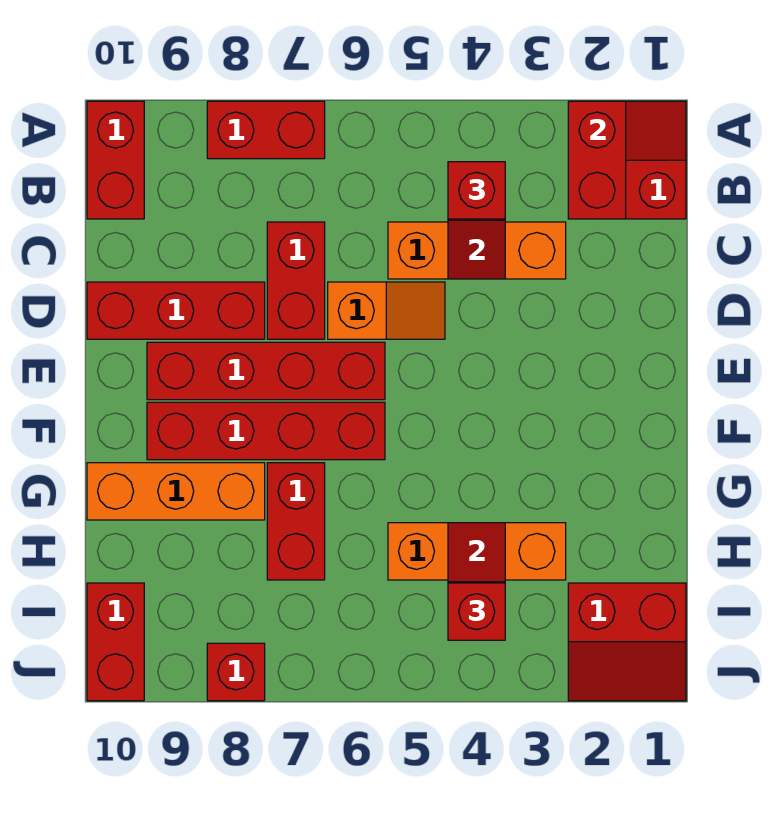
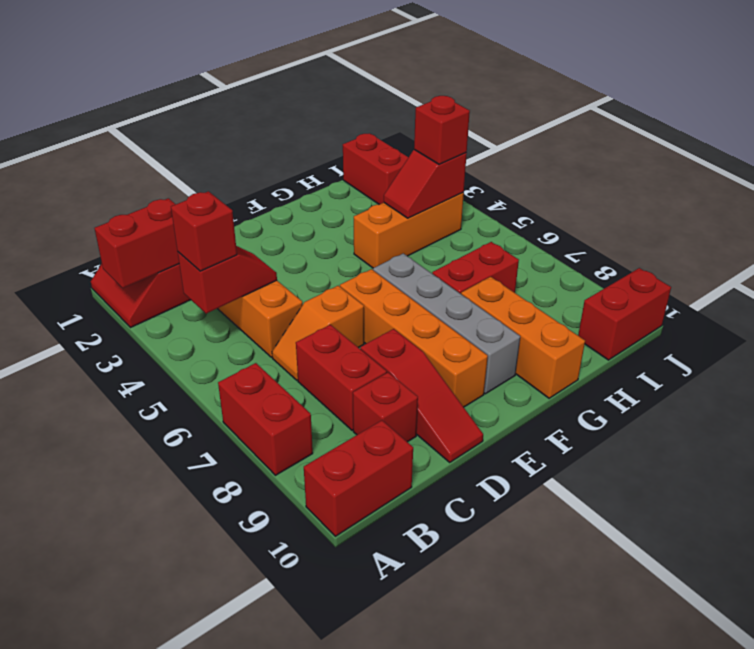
red brick C7:D7 level 1 -> red brick C7:C8 level 1
orange slope D5:D6 level 1 top 6 -> orange slope C6:D6 level 1 top D
red brick D8:D10 level 1 -> red slope D8:D10 level 1 top 8
red brick E6:E9 level 1 -> orange brick E6:E9 level 1
red brick F6:F9 level 1 -> grey brick F6:F9 level 1
orange brick H3:H5 level 1 -> orange brick G4:I4 level 1
red brick J8 level 1 -> red brick C9 level 1

